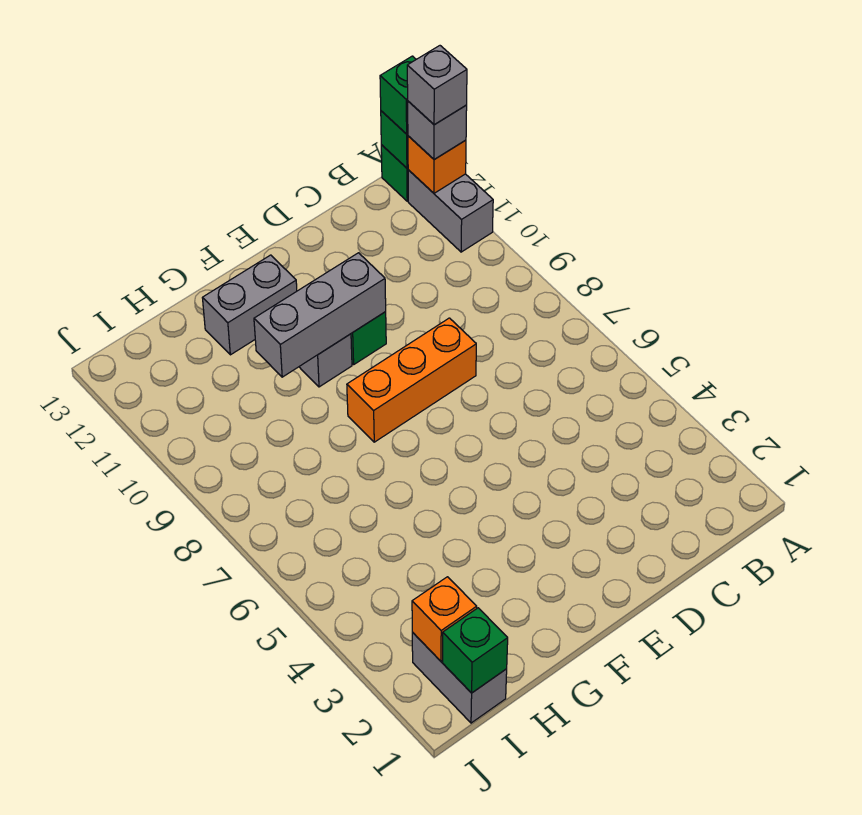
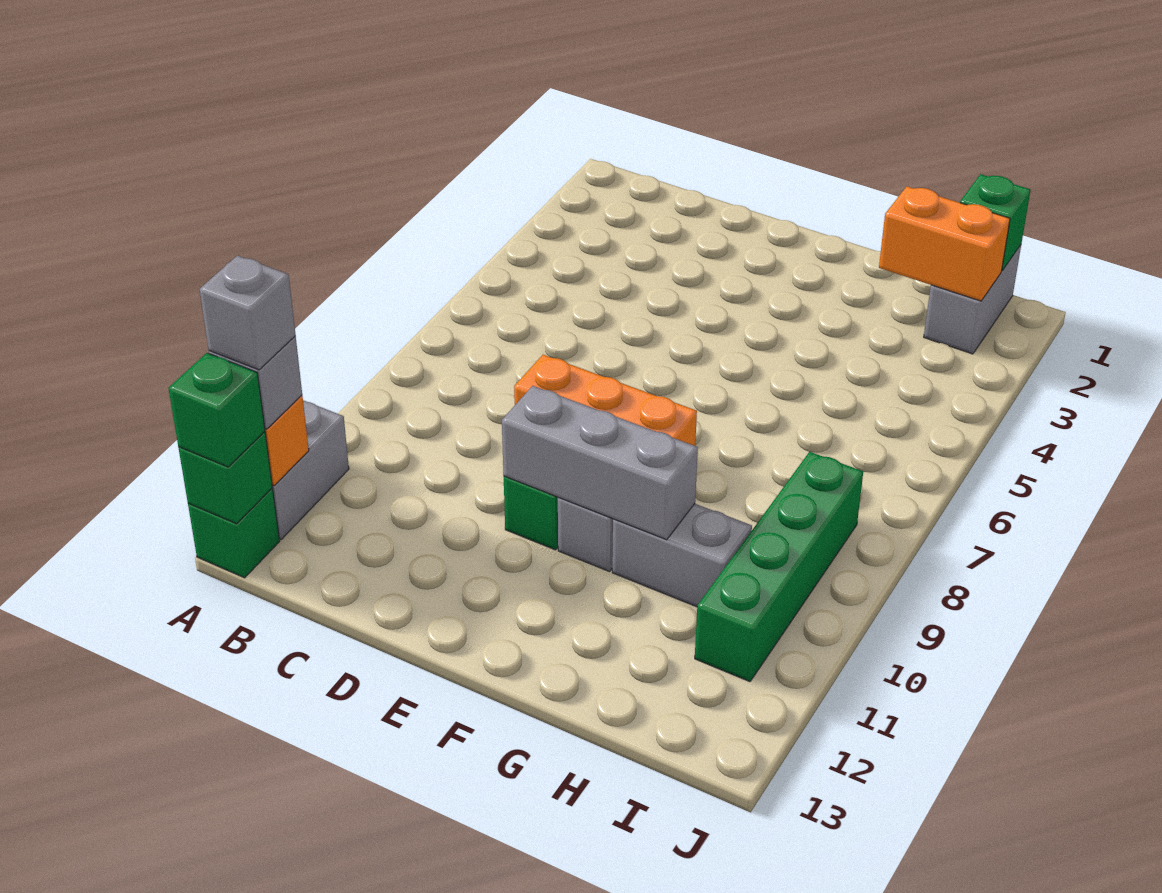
grey brick F12:G12 level 1 -> grey brick G10:H10 level 1
orange brick I2 level 2 -> orange brick H2:I2 level 2
none -> green brick I8:I11 level 1

